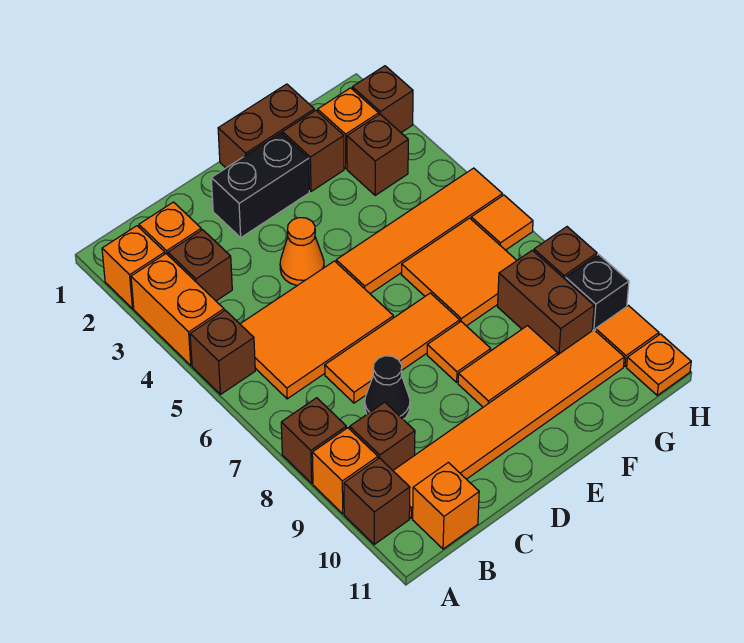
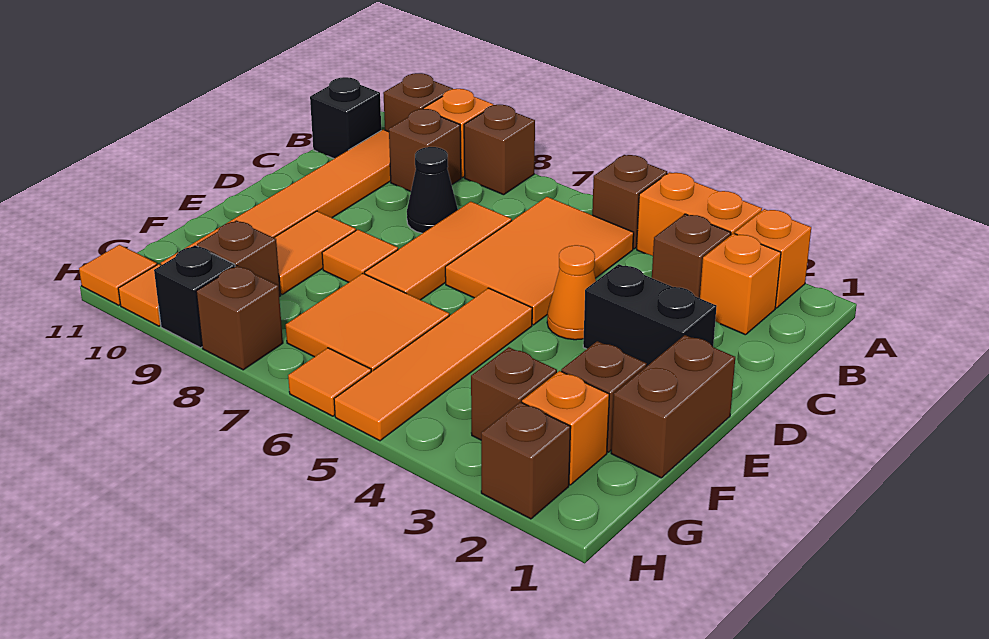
orange brick B11 level 1 -> black brick B11 level 1
black brick D2:E2 level 1 -> black brick D2:D3 level 1
brown brick G8:G9 level 1 -> brown brick G9 level 1
orange plate H11 level 1 -> orange tile H11 level 1

